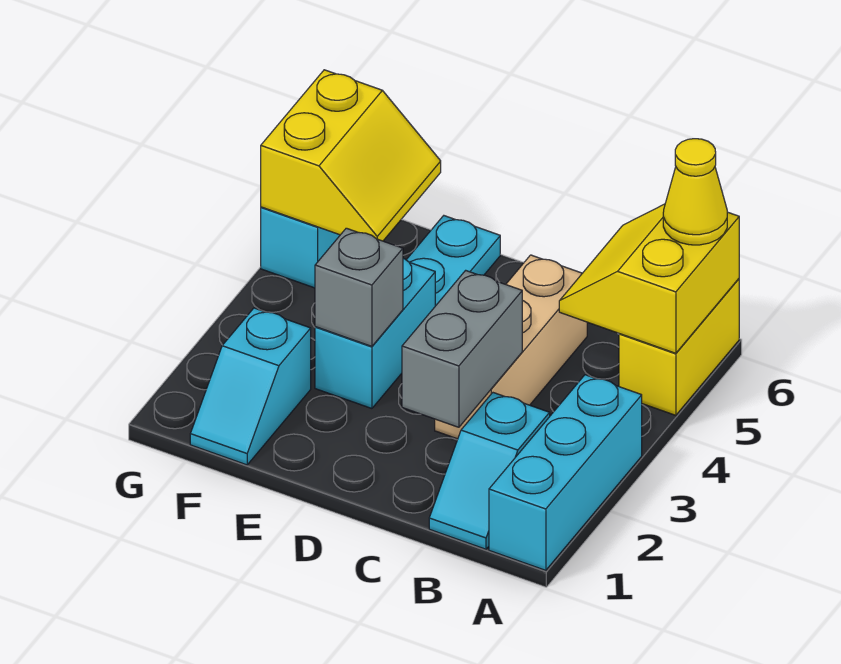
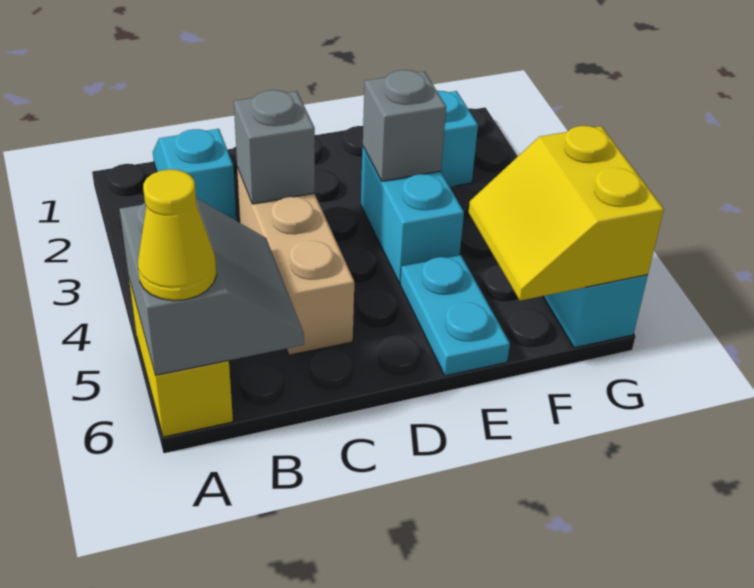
cyan brick A1:A3 level 1 -> none
yellow slope A5:B6 level 2 top A -> grey slope A5:B6 level 2 top A
grey brick C2:C3 level 2 -> grey brick C3 level 2

